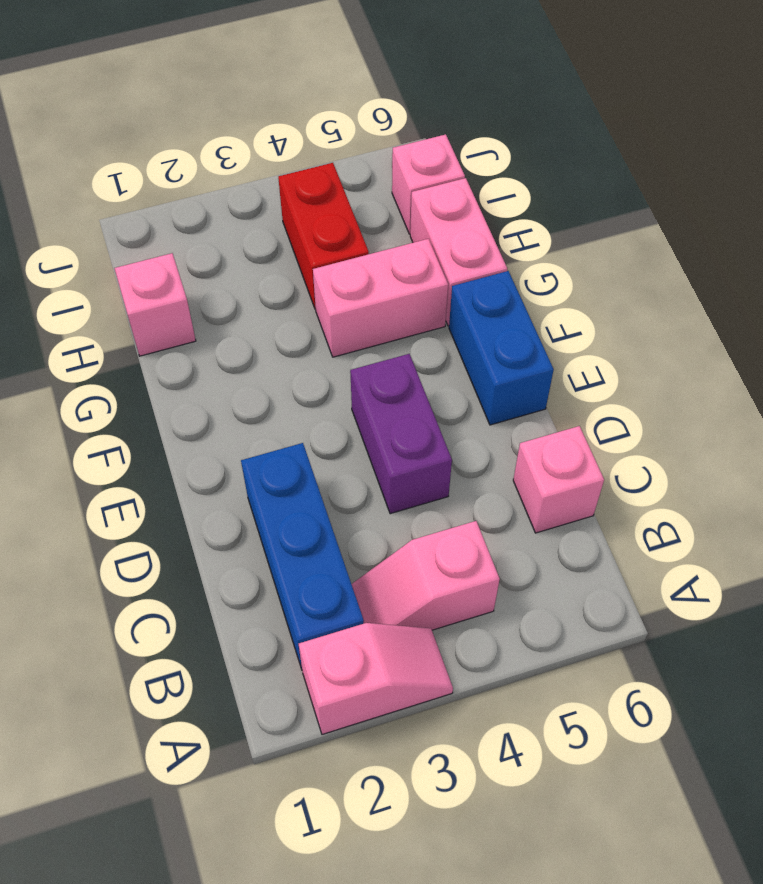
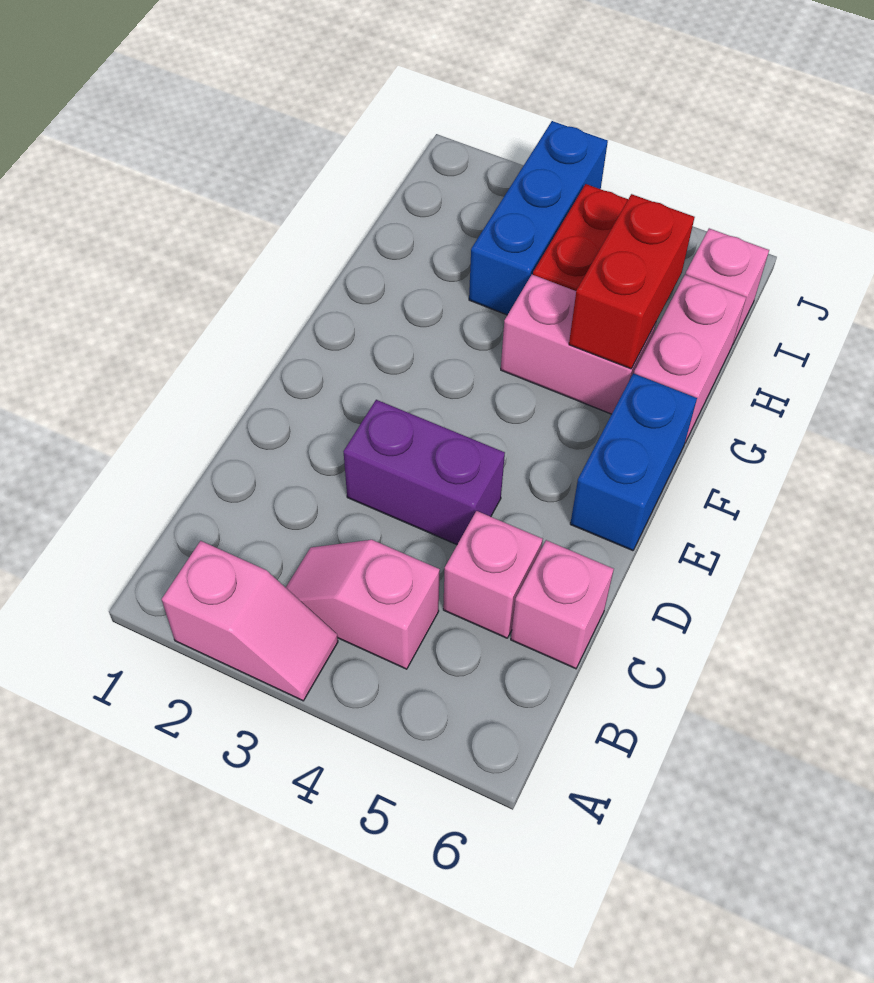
blue brick B2:D2 level 1 -> blue brick H3:J3 level 1
purple brick D4:E4 level 1 -> purple brick D3:D4 level 1
none -> red brick G5:H5 level 2
pink brick H1 level 1 -> pink brick C5 level 1

